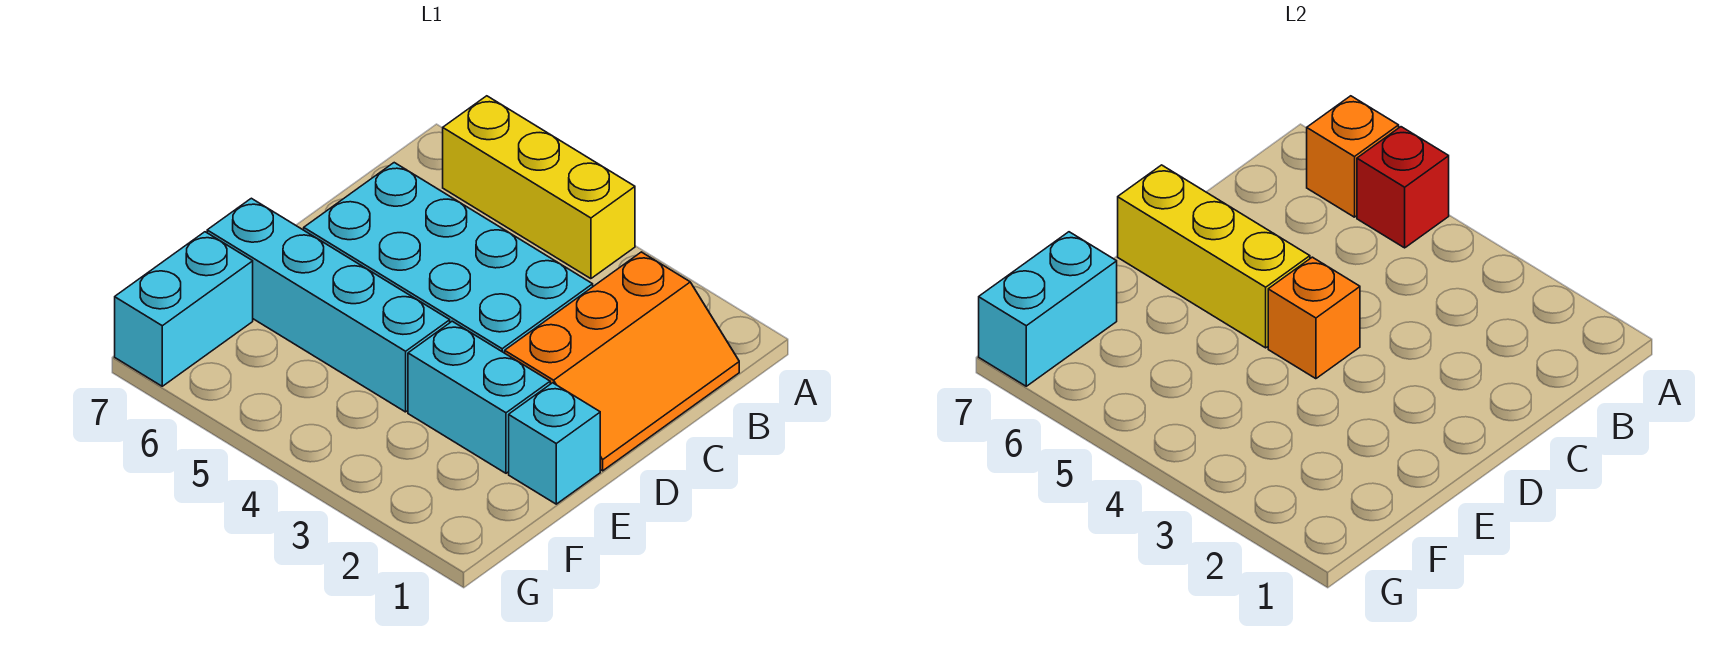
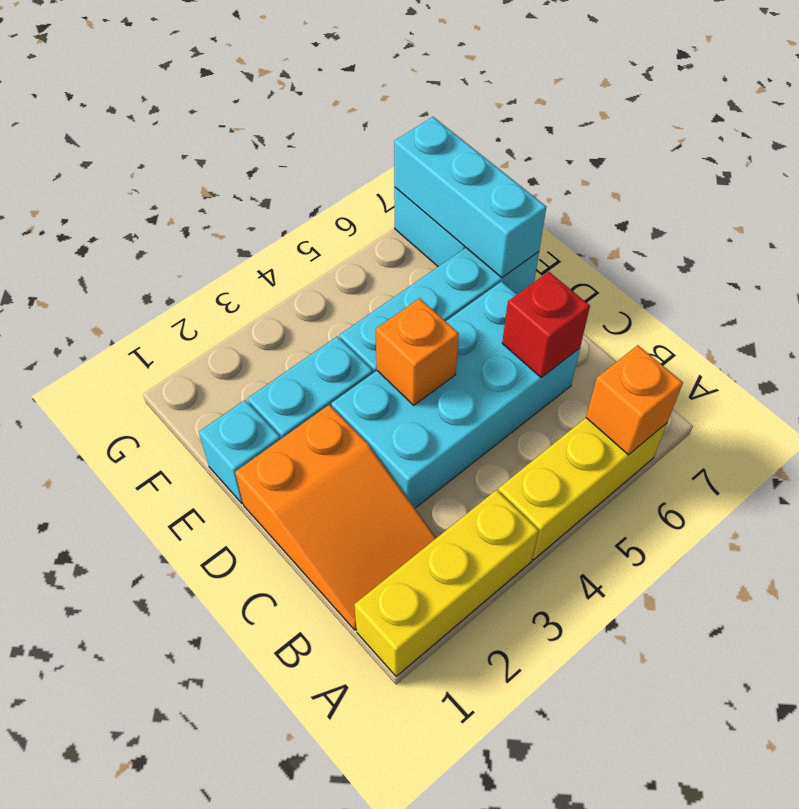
red brick A5 level 2 -> red brick C6 level 2
orange slope B1:D2 level 1 top 2 -> orange slope B1:D2 level 1 top D
yellow brick D5:D7 level 2 -> yellow brick A1:A3 level 1
cyan brick F7:G7 level 2 -> cyan brick E7:G7 level 2

